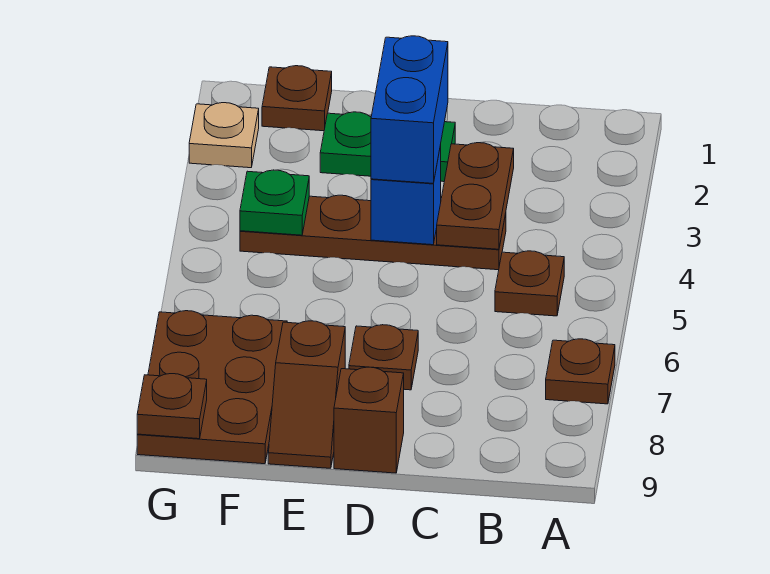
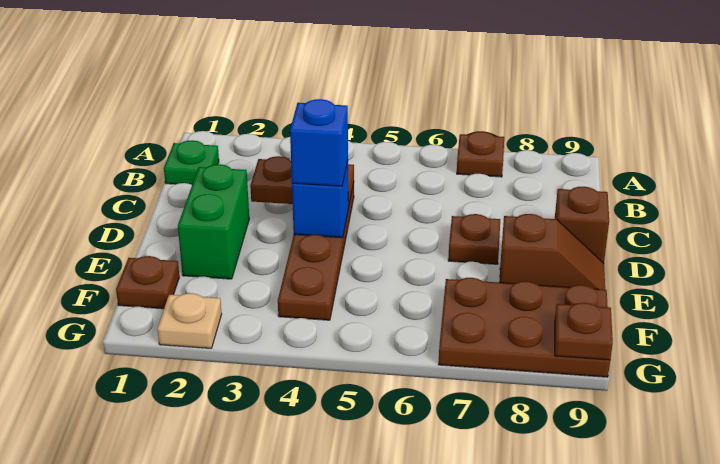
brown plate B5 level 1 -> none
green plate D2:E2 level 1 -> green brick D2:E2 level 1
blue brick D3:D4 level 3 -> blue brick D4 level 3
green plate F4 level 2 -> green plate B1 level 1

